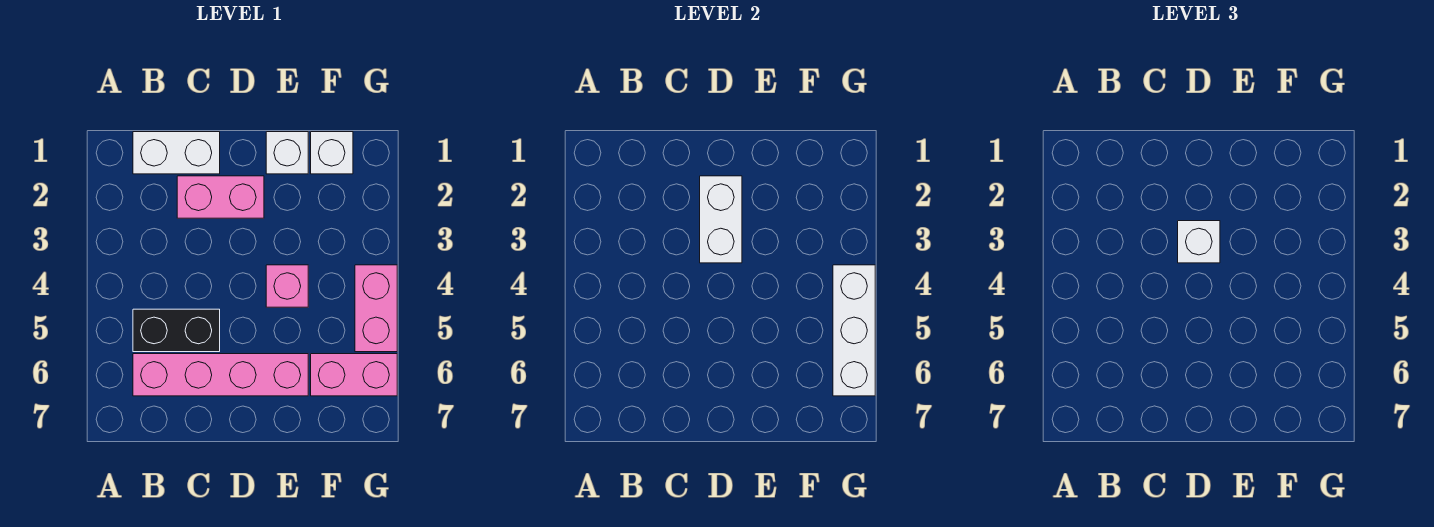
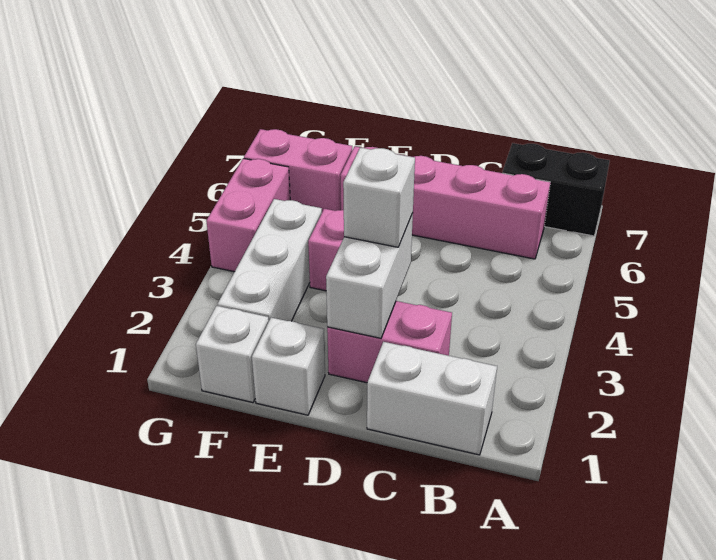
black brick B5:C5 level 1 -> black brick A7:B7 level 1
white brick G4:G6 level 2 -> white brick F2:F4 level 1

